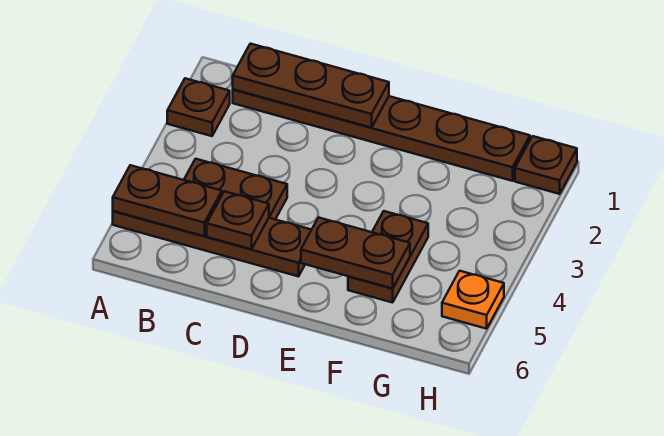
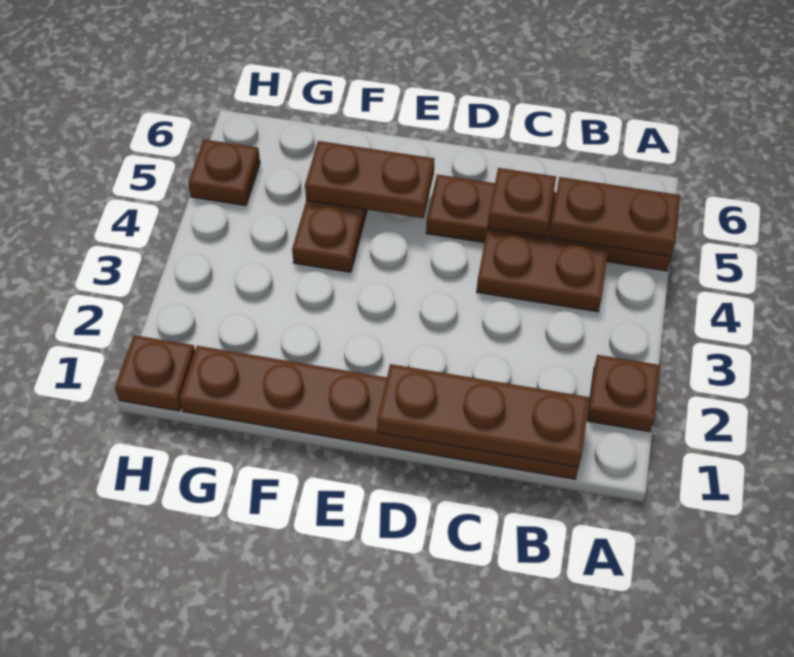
orange plate H5 level 1 -> brown plate H5 level 1

